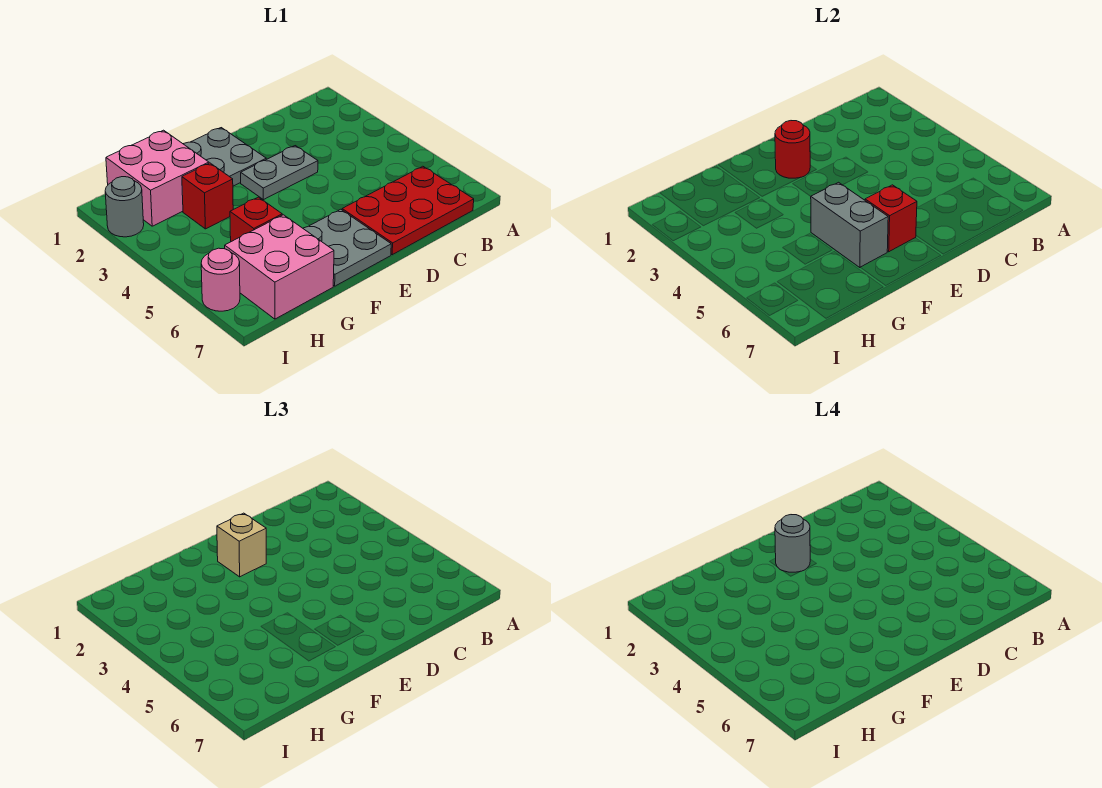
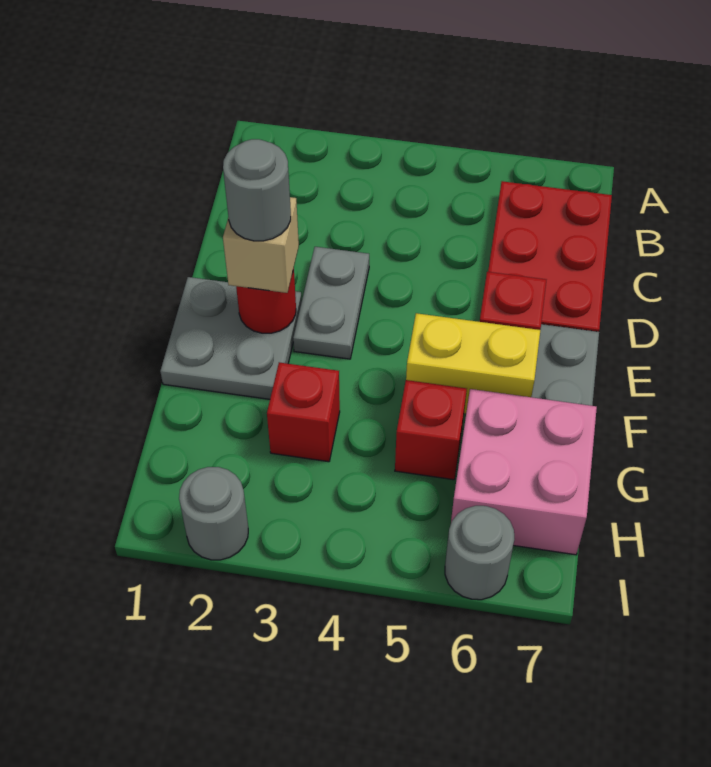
grey brick F5:F6 level 2 -> yellow brick F5:F6 level 2
pink brick G1:H2 level 1 -> none
pink round brick I6 level 1 -> grey round brick I6 level 1

